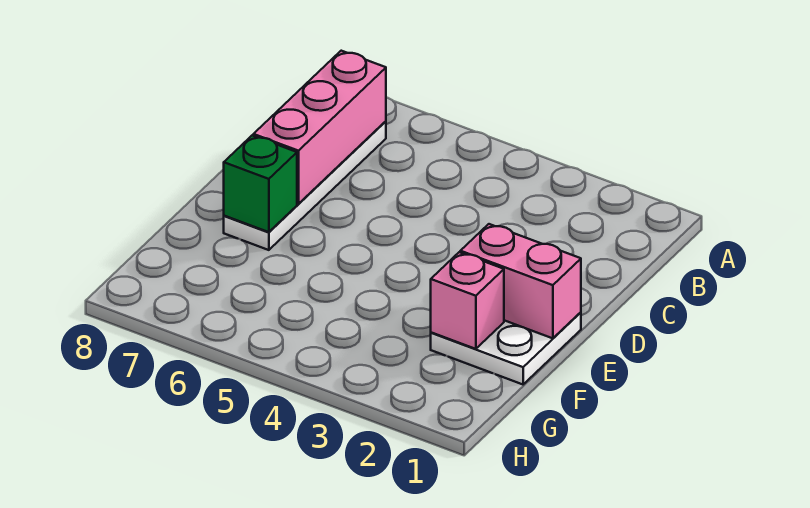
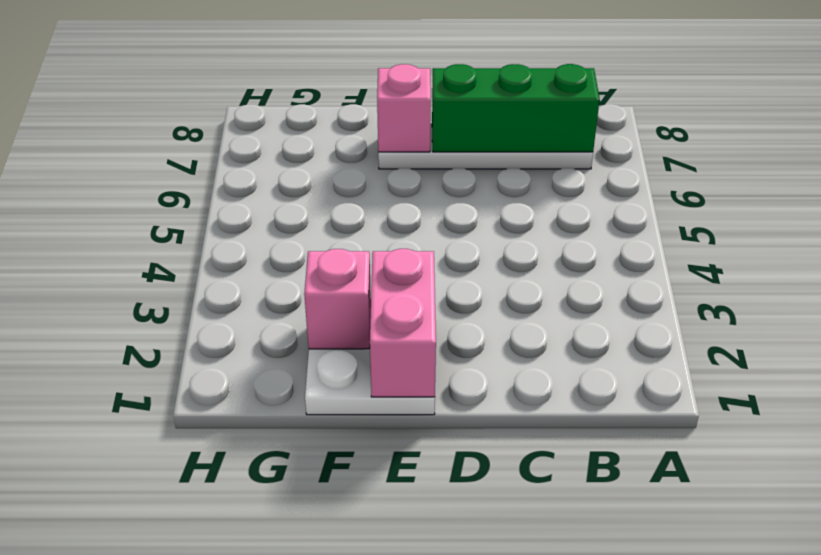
pink brick B7:D7 level 2 -> green brick B7:D7 level 2
green brick E7 level 2 -> pink brick E7 level 2

